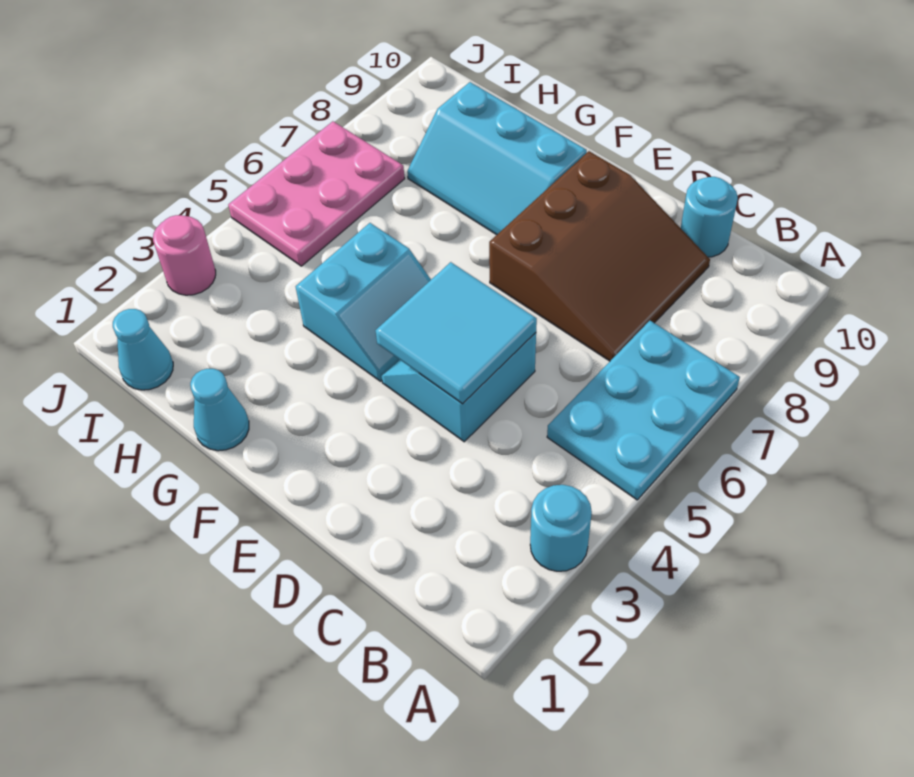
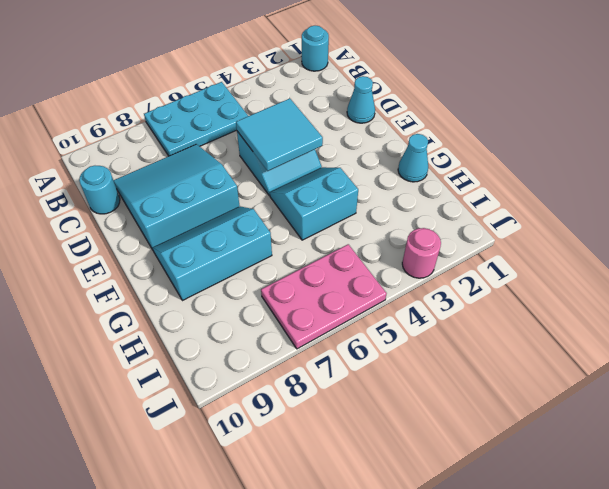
cyan round brick A3 level 1 -> cyan round brick A1 level 1
brown slope C7:E9 level 1 top E -> cyan slope C7:E9 level 1 top E
cyan slope F8:H9 level 1 top 9 -> cyan slope F7:G9 level 1 top G
cyan cone I1 level 1 -> cyan cone D1 level 1

